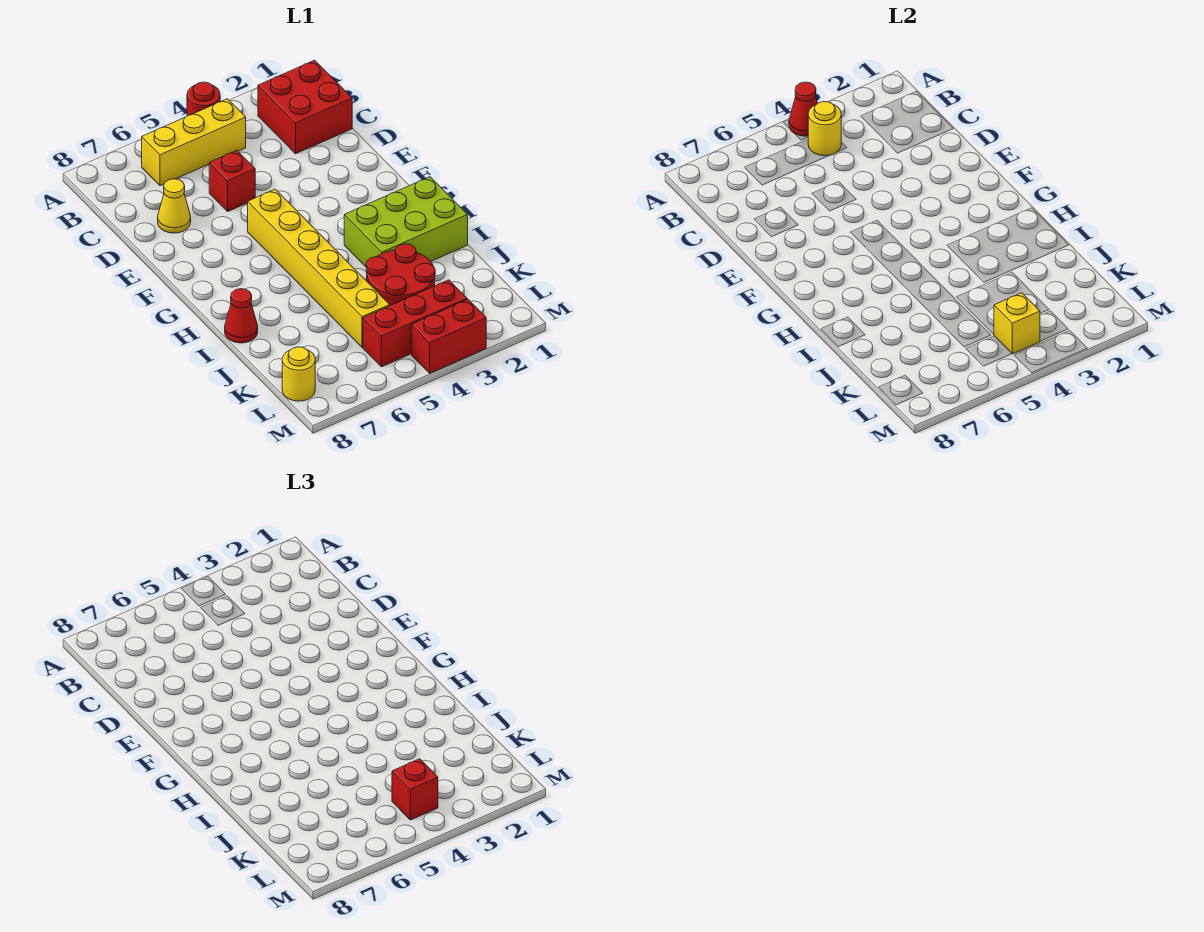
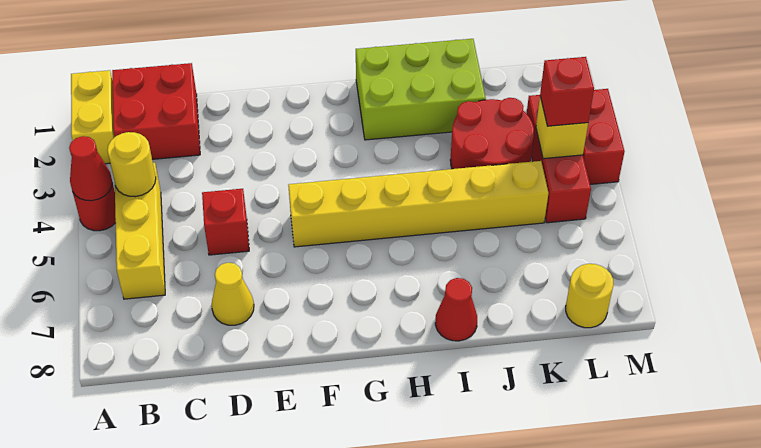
none -> yellow brick A1:A2 level 1
lime brick H1:I3 level 1 -> lime brick H1:J2 level 1

